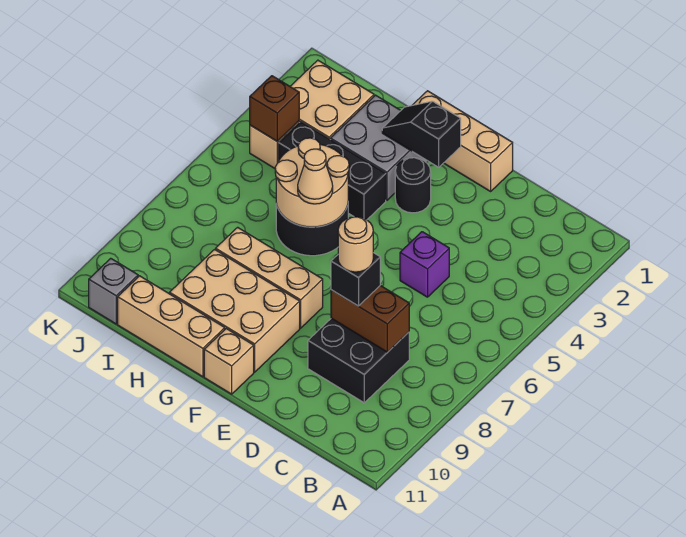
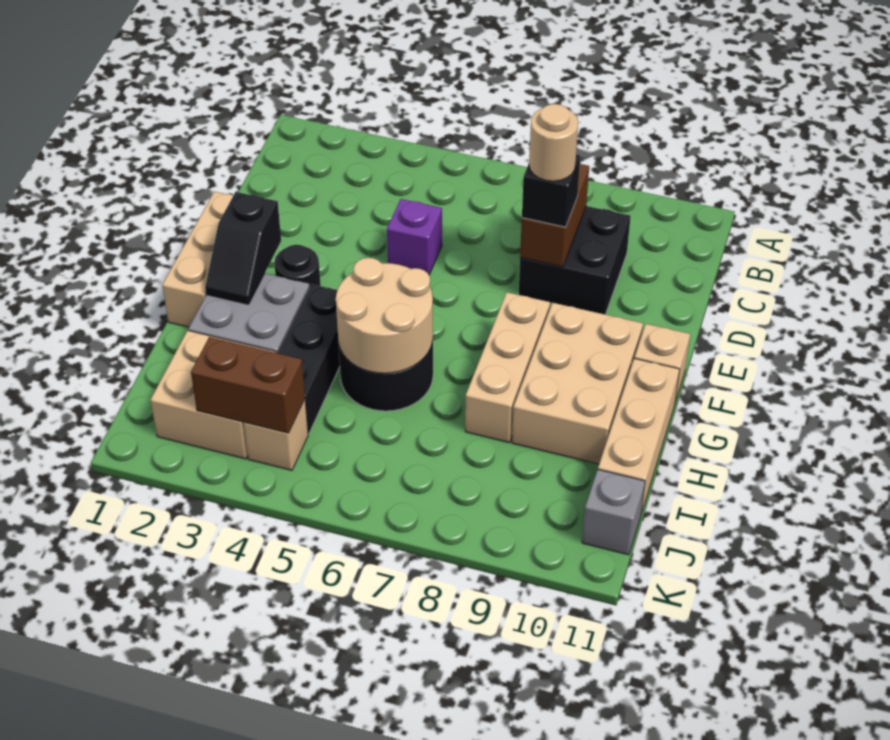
tan cone G6 level 3 -> none
brown brick J4 level 2 -> brown brick J3:J4 level 2

